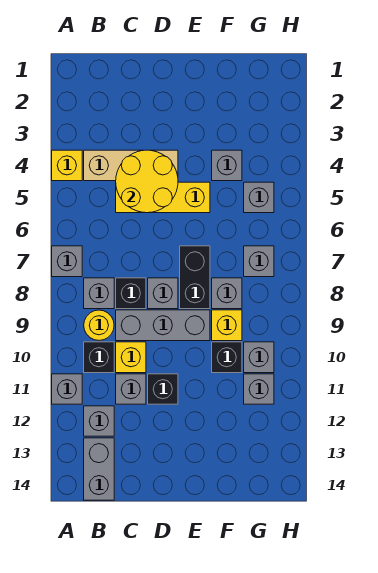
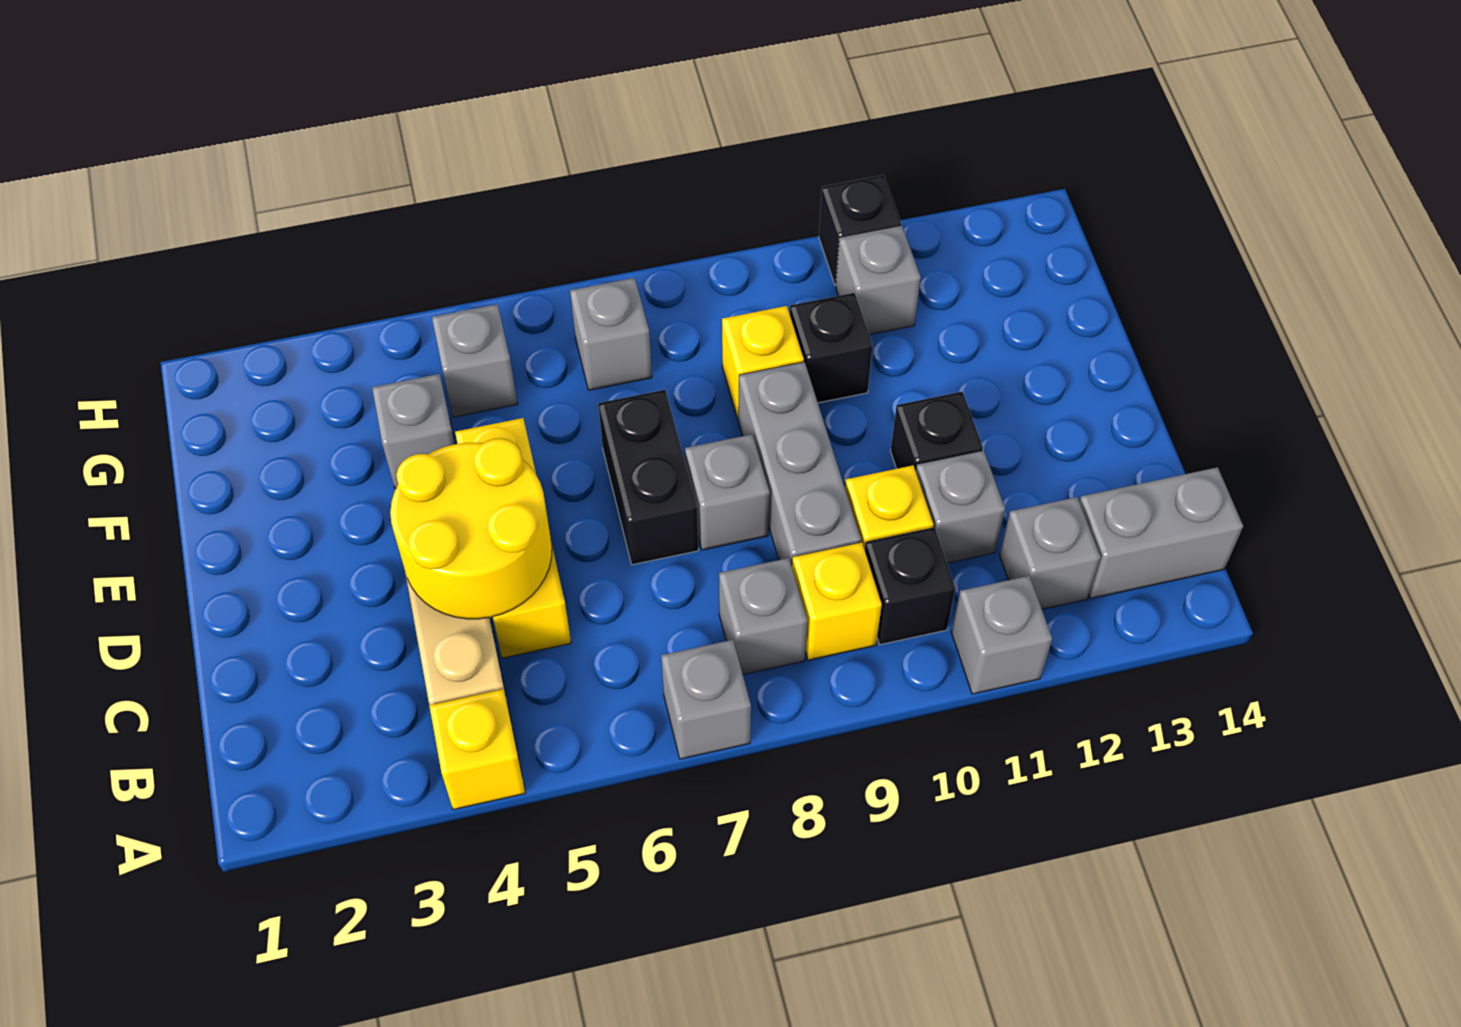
yellow round brick B9 level 1 -> yellow brick B9 level 1
black brick C8 level 1 -> black brick H11 level 1
black brick E7:E8 level 1 -> black brick D7:E7 level 1
grey brick F8 level 1 -> none
grey brick G10 level 1 -> none

